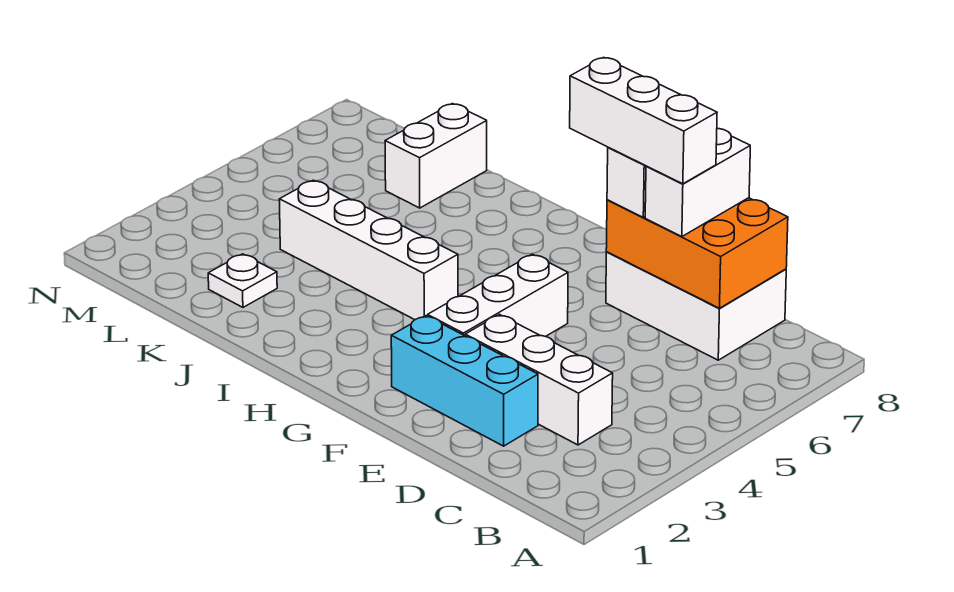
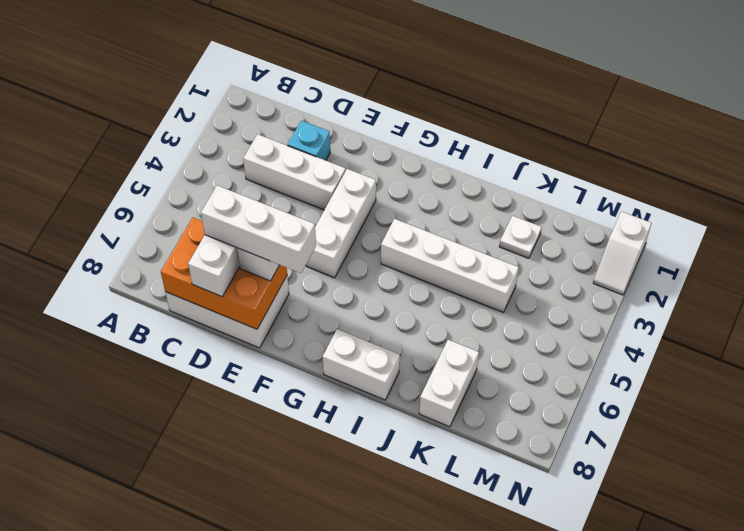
cyan brick D2:F2 level 1 -> cyan brick D2 level 1
none -> white brick H8:I8 level 1
none -> white slope N1:N2 level 1 top 1

